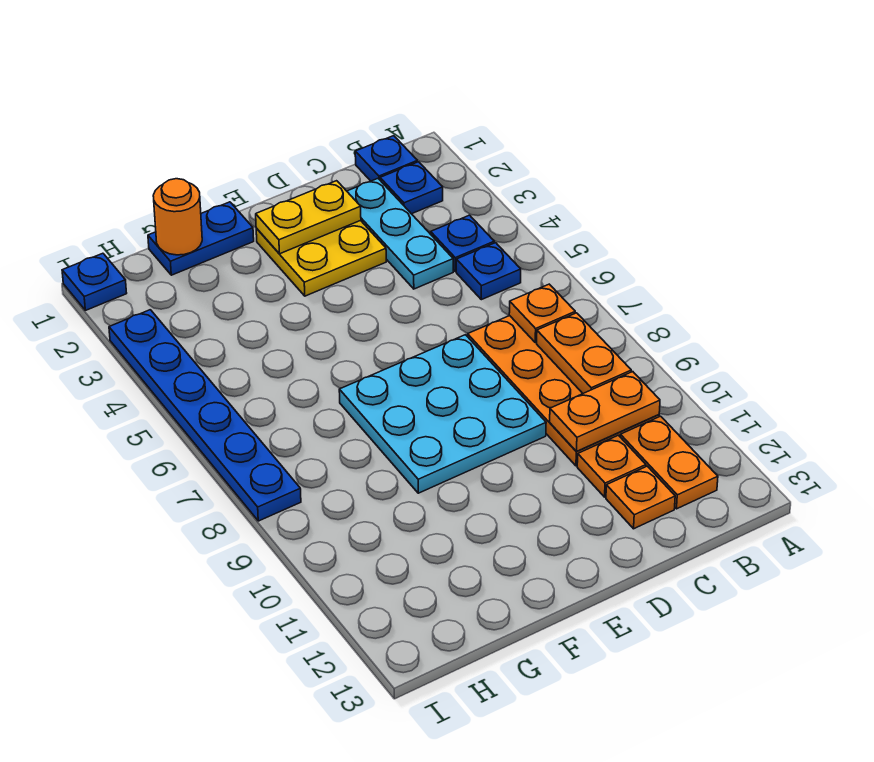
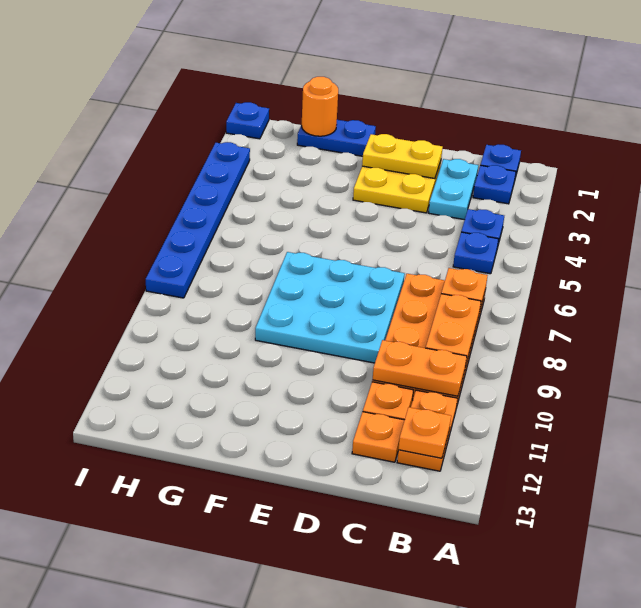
none -> orange plate B12 level 2
cyan plate C2:C4 level 1 -> cyan plate C2:C3 level 1

